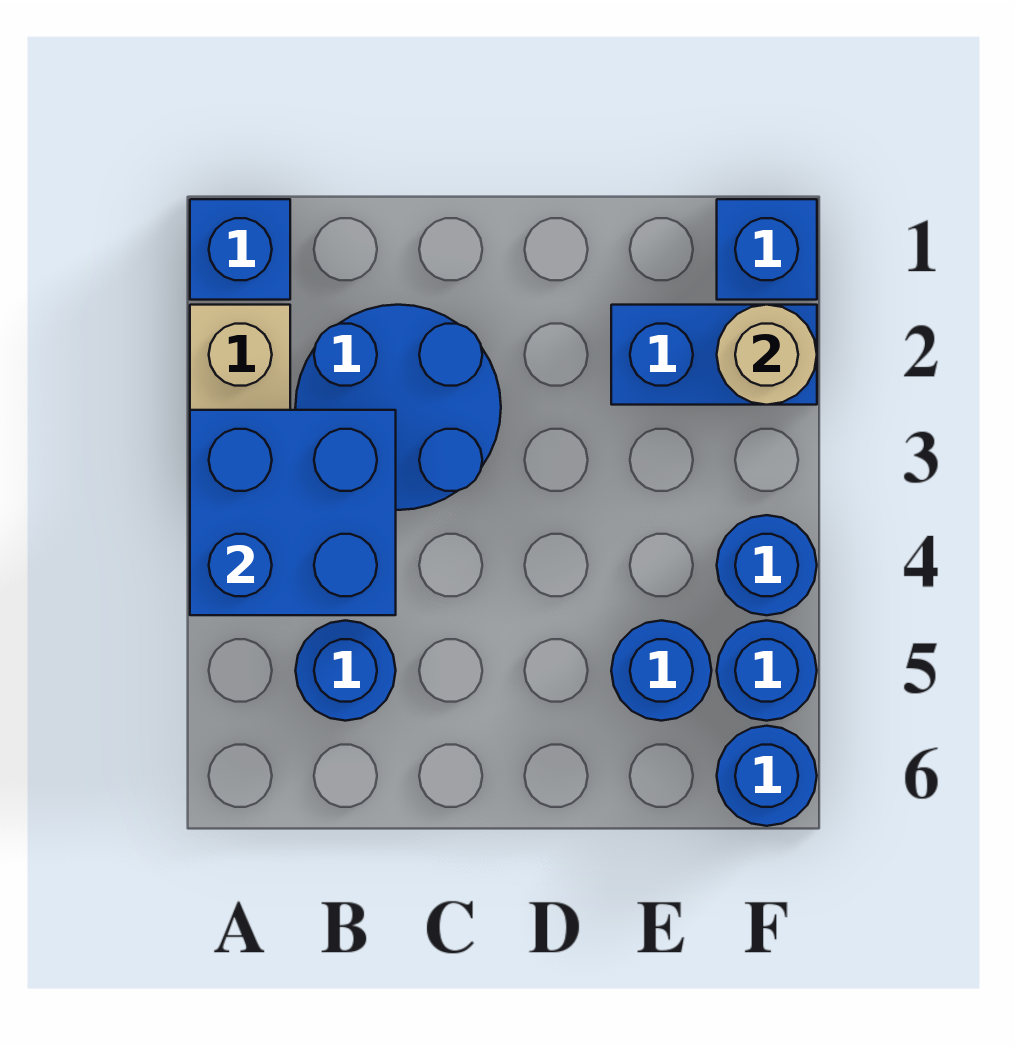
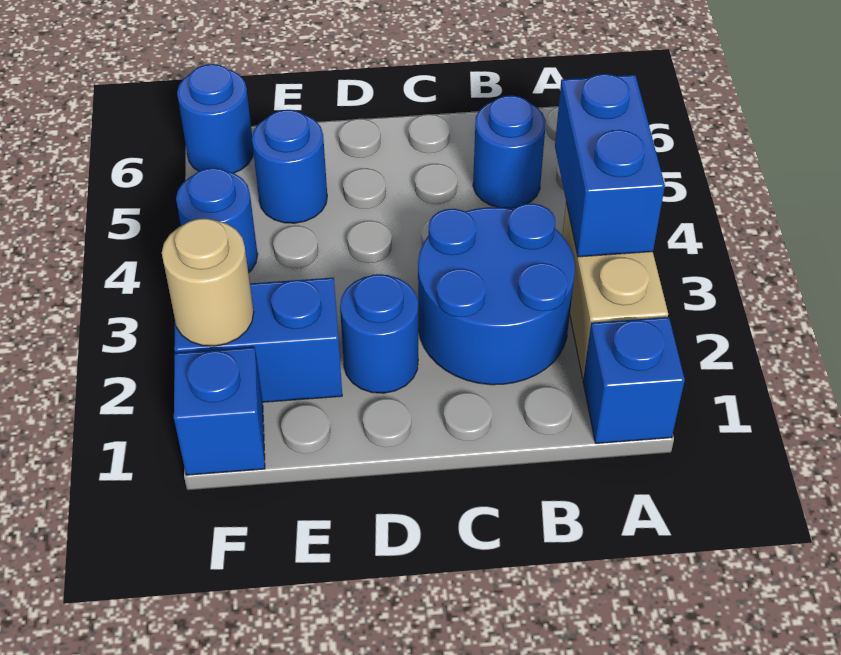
blue brick A3:B4 level 2 -> blue brick A3:A4 level 2
blue round brick F5 level 1 -> blue round brick D2 level 1

